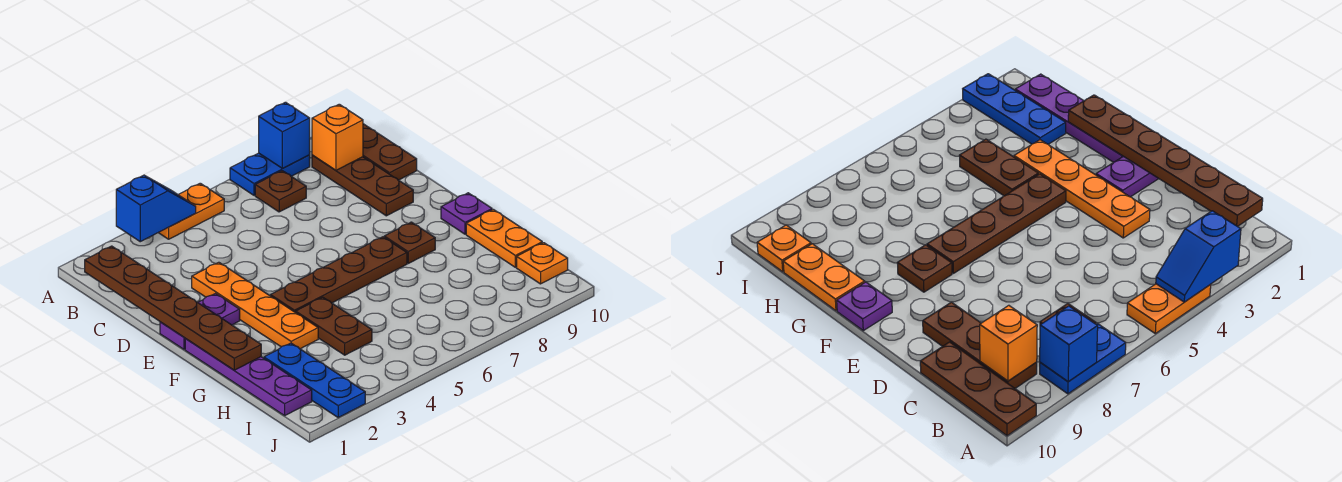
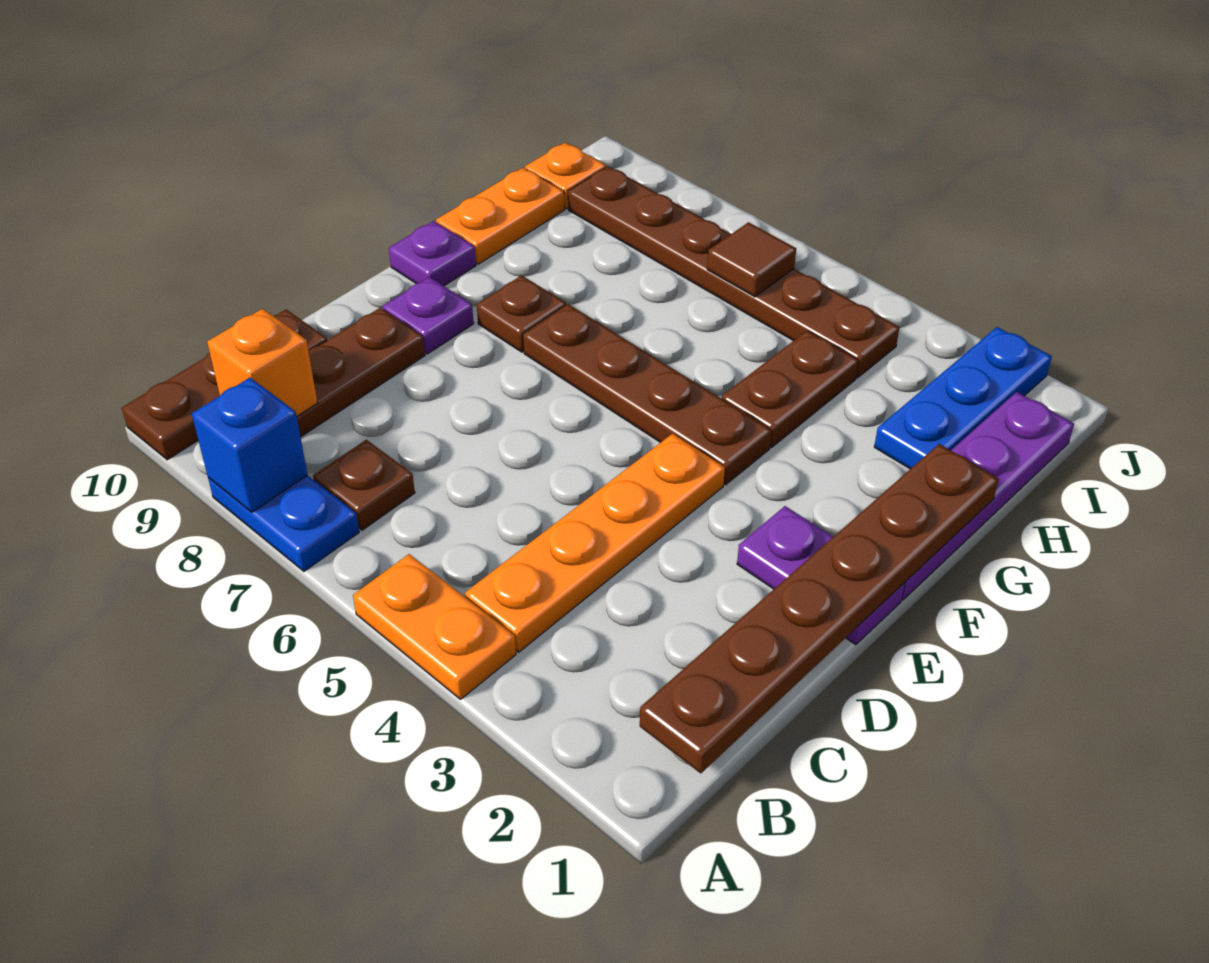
blue slope A3:A4 level 2 top 3 -> none
orange plate D3:G3 level 1 -> orange plate B4:E4 level 1
none -> purple plate E9 level 1
none -> brown plate I4:I9 level 1
none -> brown tile I6 level 2

